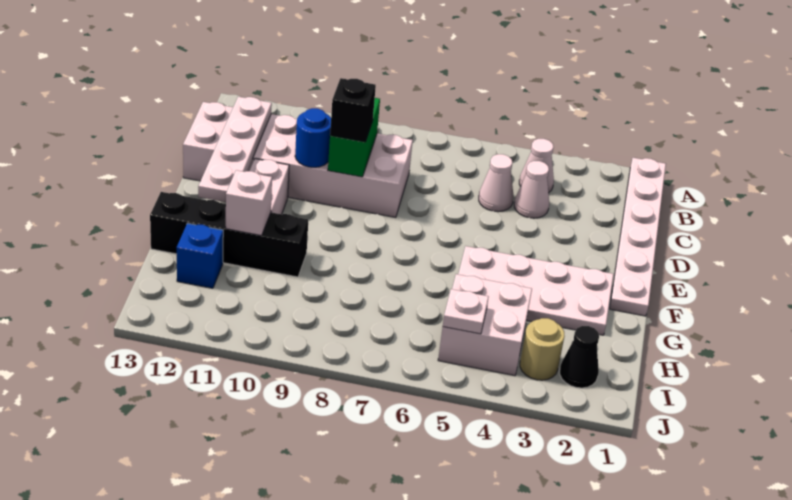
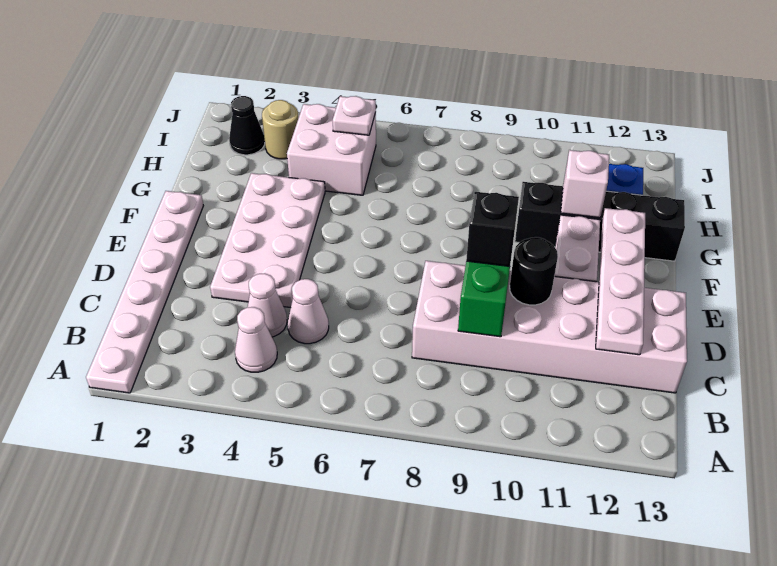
blue round brick D10 level 2 -> black round brick D10 level 2
white plate F2:G5 level 1 -> white plate D3:G4 level 1

